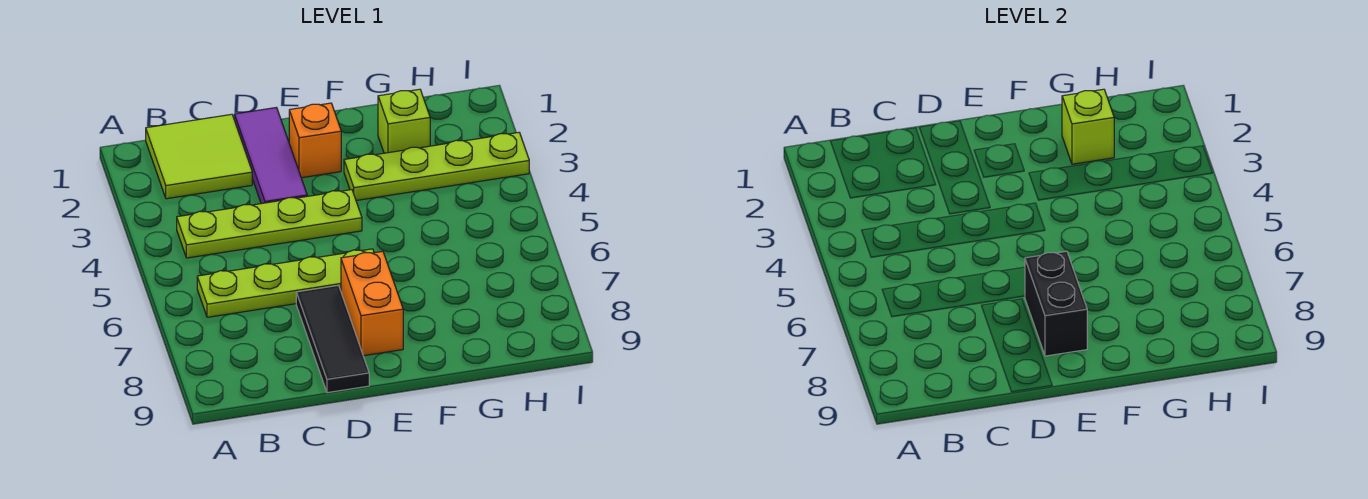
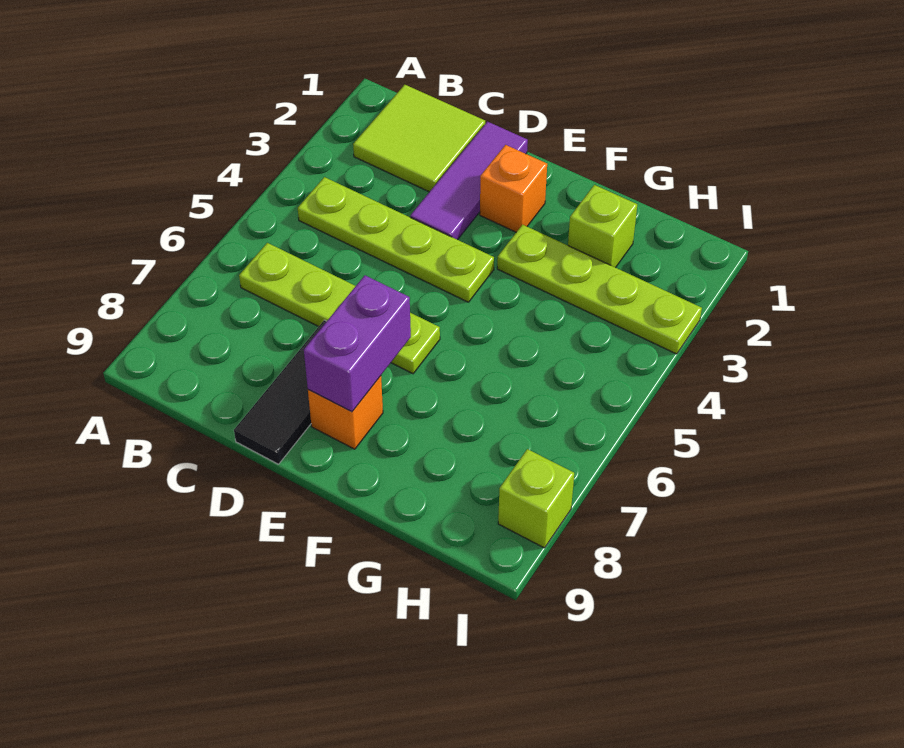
orange brick E7:E8 level 1 -> orange brick E8 level 1
black brick E7:E8 level 2 -> purple brick E7:E8 level 2
lime brick G2 level 2 -> lime brick I8 level 1

